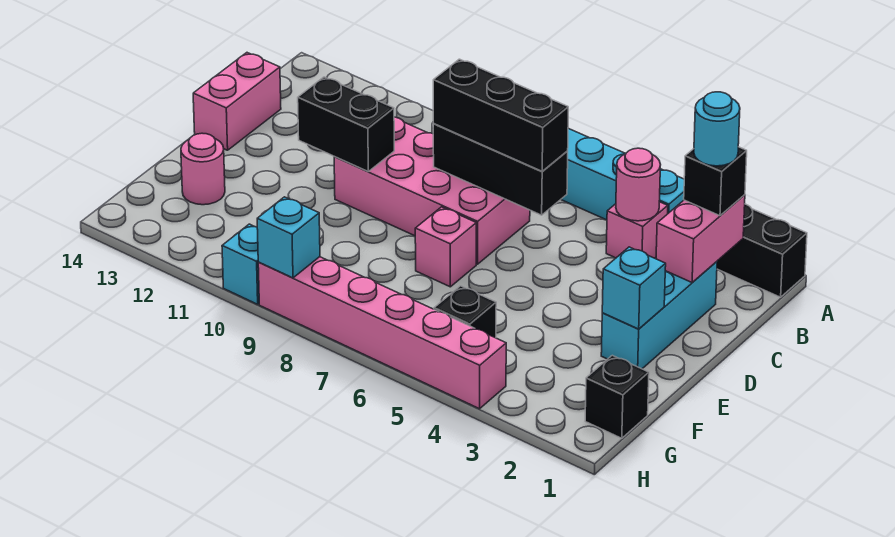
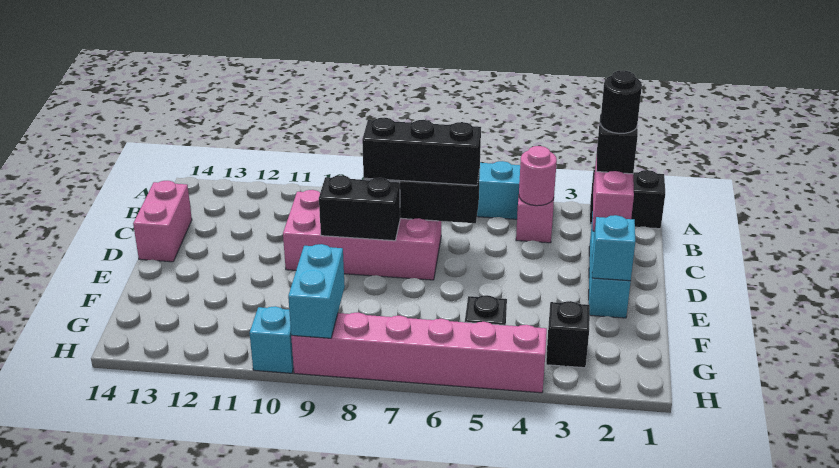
cyan round brick B2 level 4 -> black round brick B2 level 4
black brick D10:D11 level 2 -> black brick D8:D9 level 2
pink brick E7 level 1 -> none
pink round brick F13 level 1 -> none
black brick G1 level 1 -> black brick G3 level 1
cyan brick H9 level 2 -> cyan brick G9:H9 level 2

